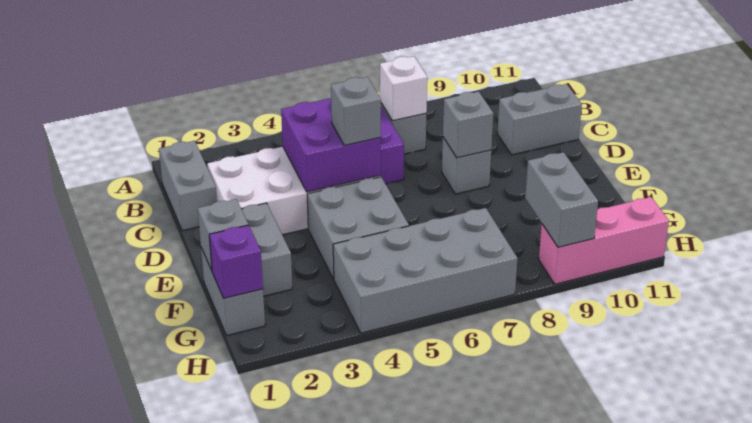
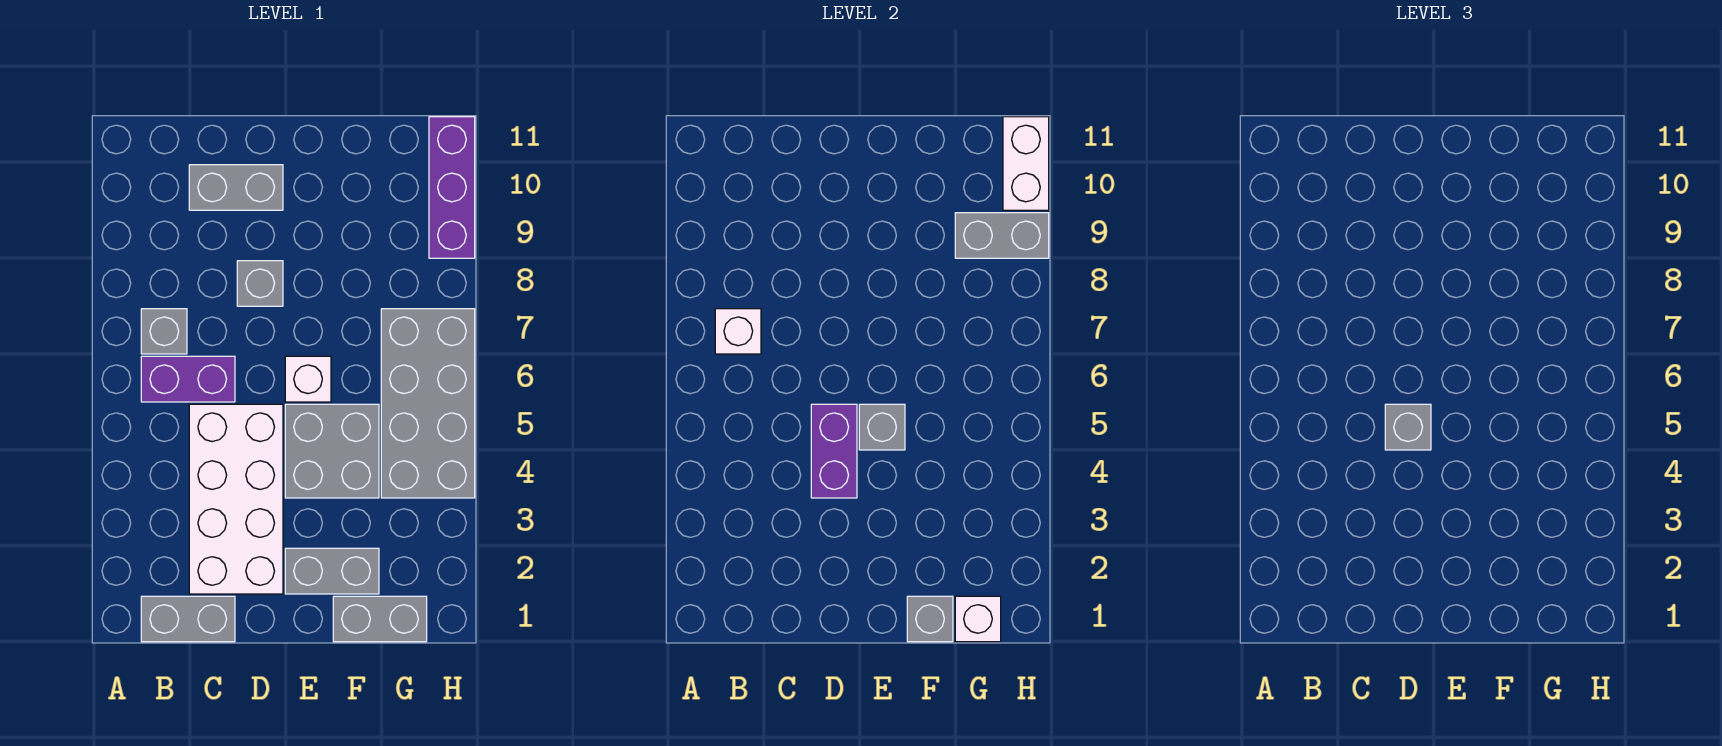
purple brick C4:D5 level 2 -> purple brick D4:D5 level 2
grey brick C10:C11 level 1 -> grey brick C10:D10 level 1
grey brick D8 level 2 -> grey brick E5 level 2
none -> white brick E6 level 1
purple brick G1 level 2 -> white brick G1 level 2
pink brick H9:H11 level 1 -> purple brick H9:H11 level 1
none -> white brick H10:H11 level 2

